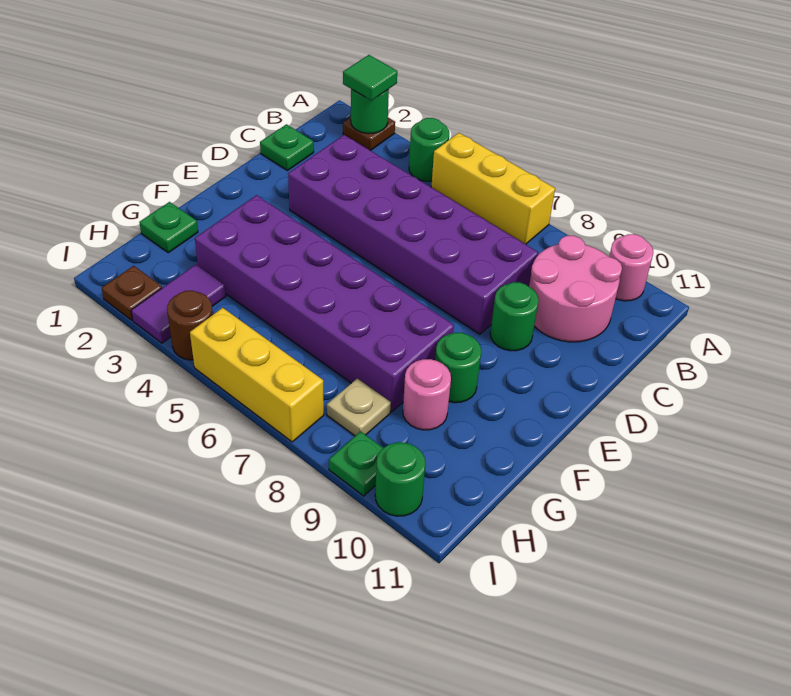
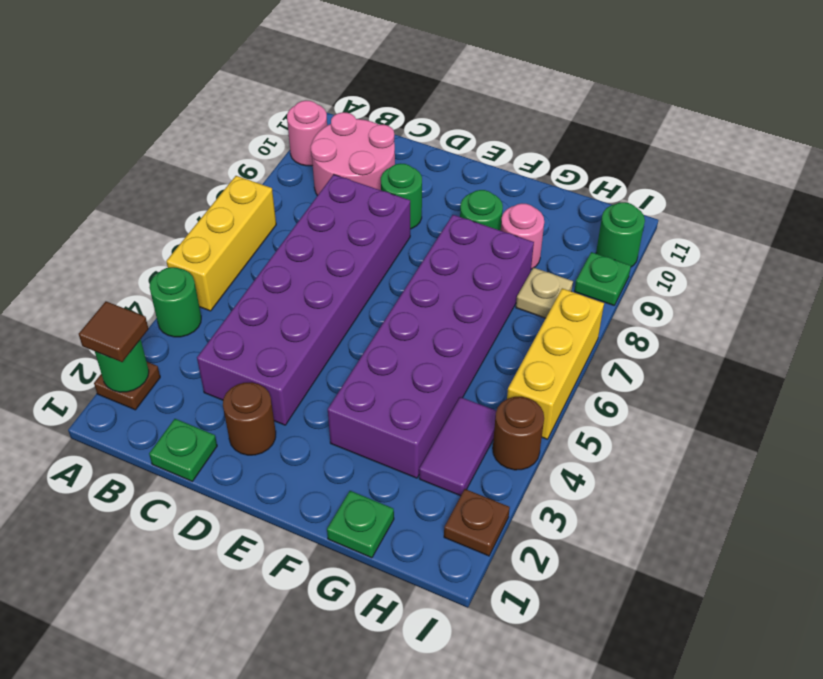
green tile A2 level 3 -> brown tile A2 level 3
none -> brown round brick D2 level 1
purple tile H3:I3 level 1 -> purple tile H3:H4 level 1

